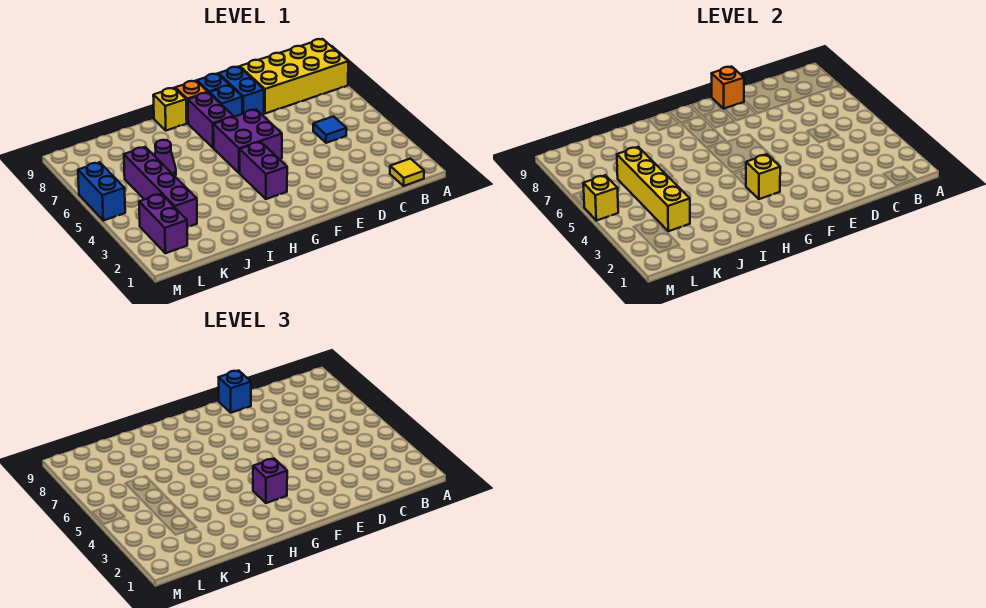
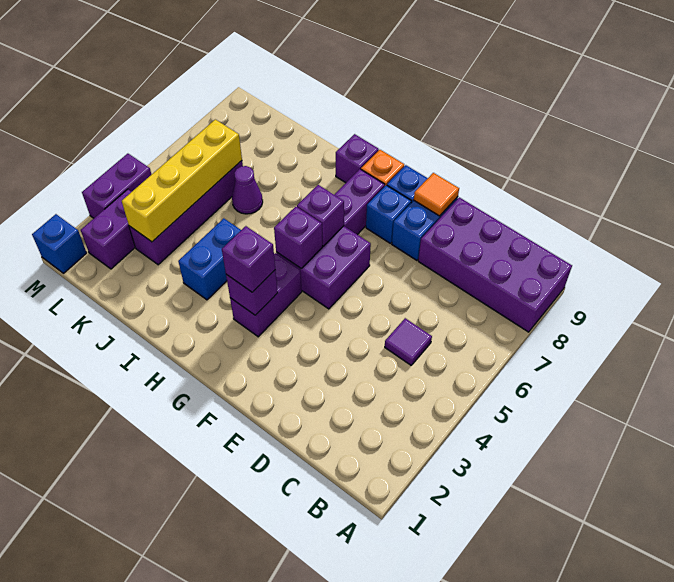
yellow brick A8:D9 level 1 -> purple brick A8:D9 level 1
yellow tile B1 level 1 -> none
blue tile C5 level 1 -> purple tile C5 level 1
orange brick E9 level 2 -> orange tile E9 level 2
blue brick E9 level 3 -> blue brick M1 level 1
yellow brick G3 level 2 -> purple brick G3 level 2
none -> purple brick G5 level 2
none -> purple brick G6 level 2
yellow brick H9 level 1 -> purple brick H9 level 1
none -> purple brick M3:M4 level 1
blue brick M5:M6 level 1 -> blue brick I3:I4 level 1
yellow brick M5 level 2 -> none

